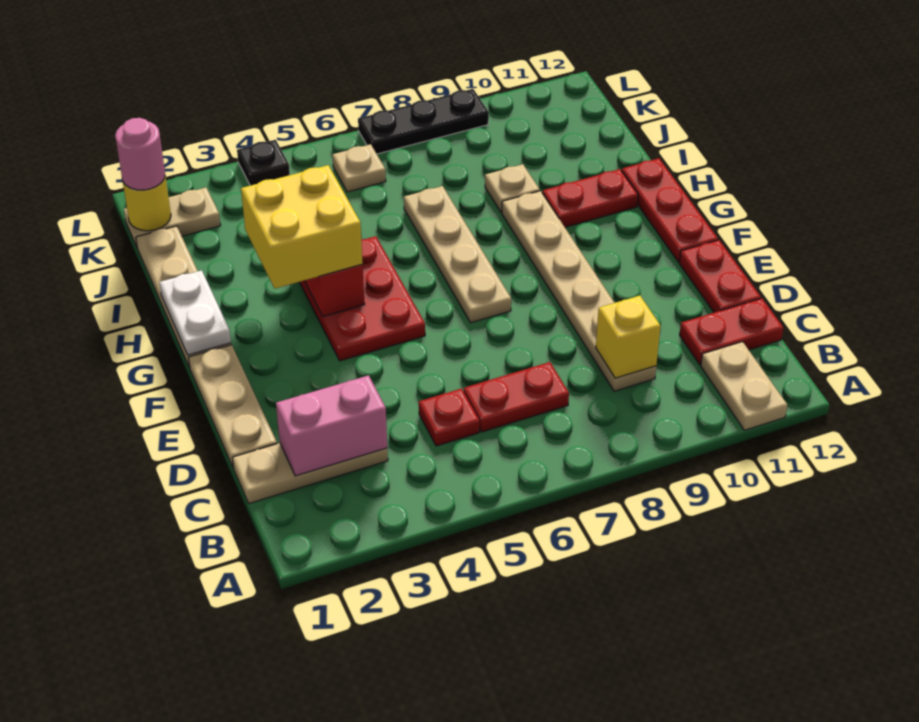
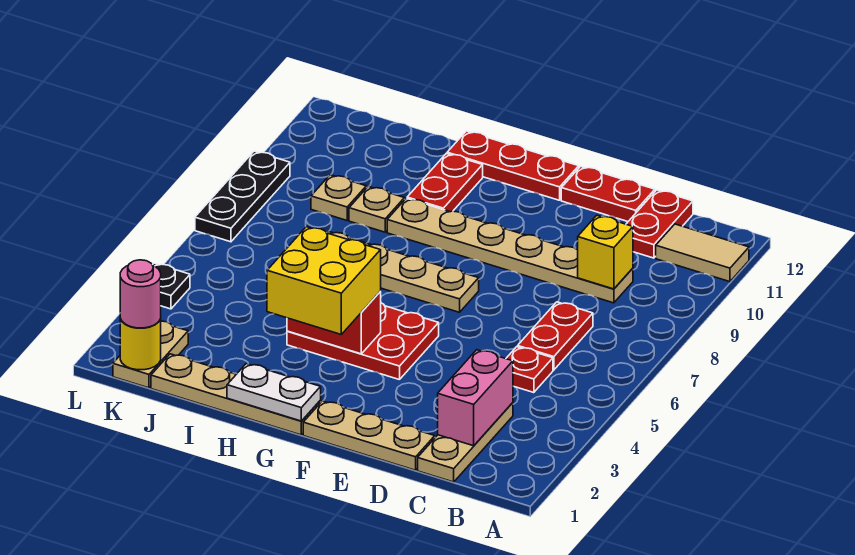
tan plate A11:B11 level 1 -> tan tile A11:B11 level 1
tan plate K6 level 1 -> tan plate J9 level 1

